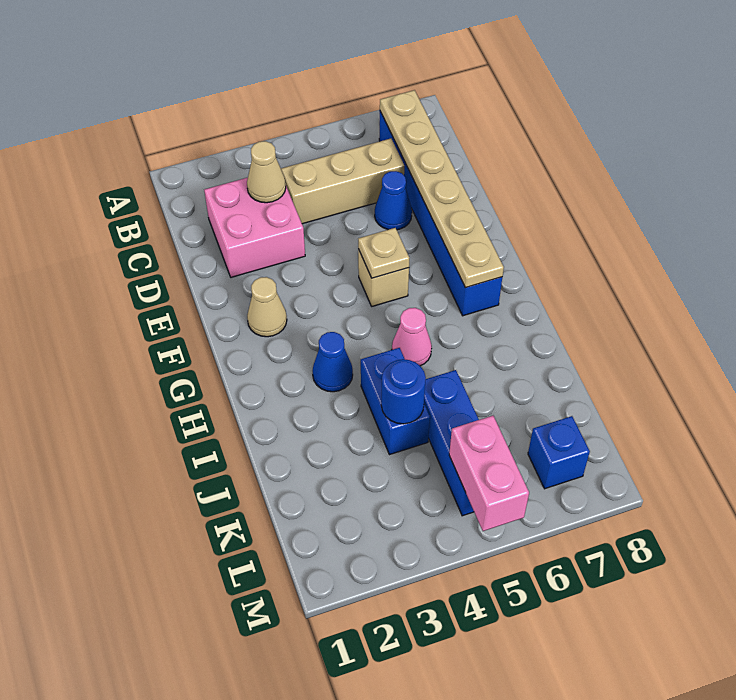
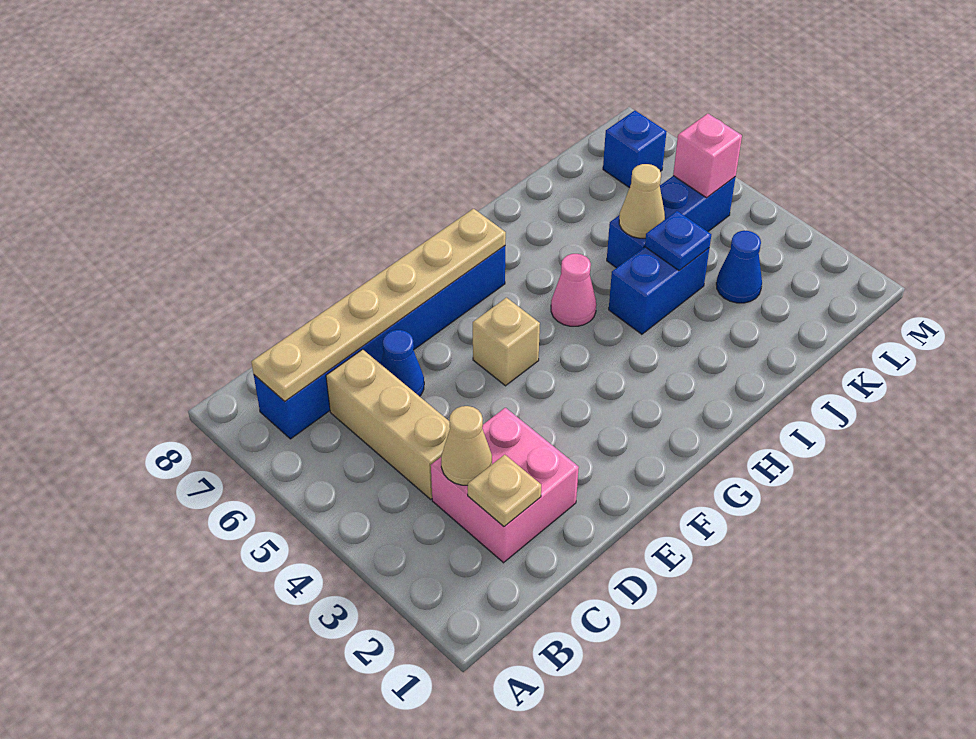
tan cone F2 level 1 -> tan cone J5 level 2
tan plate F5 level 2 -> tan plate C2 level 2
blue cone H3 level 1 -> blue cone K3 level 1
blue round brick J4 level 2 -> blue plate J4 level 2
pink brick L5:M5 level 2 -> pink brick L5 level 2

